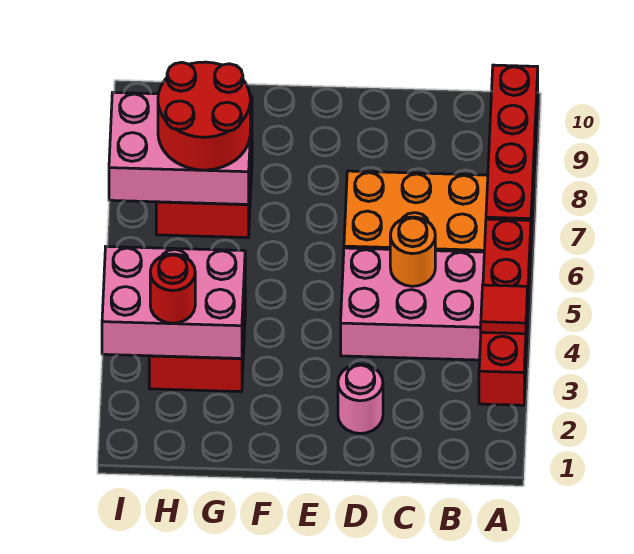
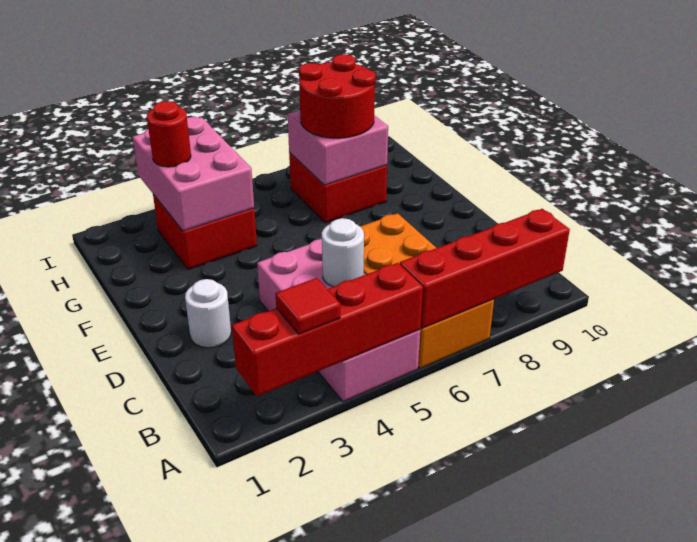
orange round brick C5 level 2 -> white round brick C5 level 2
pink round brick D2 level 1 -> white round brick D2 level 1
pink brick G7:I8 level 2 -> pink brick G7:H8 level 2

